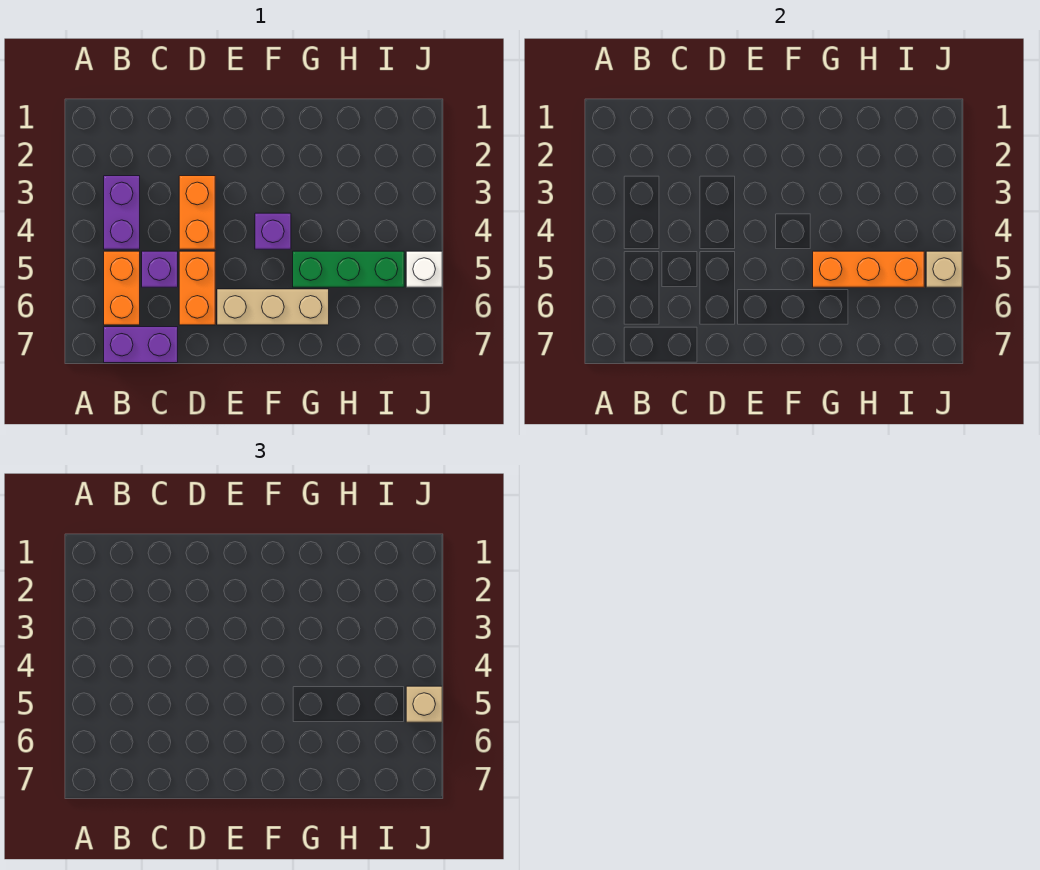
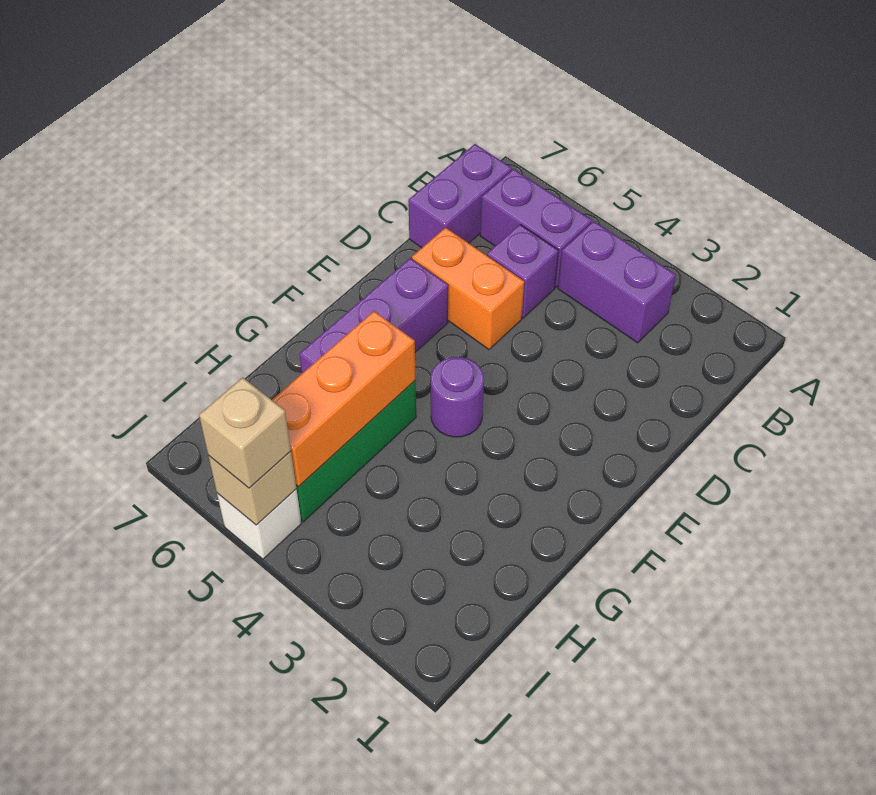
orange brick B5:B6 level 1 -> purple brick B5:B6 level 1
orange brick D3:D4 level 1 -> none
tan brick E6:G6 level 1 -> purple brick E6:G6 level 1
purple brick F4 level 1 -> purple round brick F4 level 1

